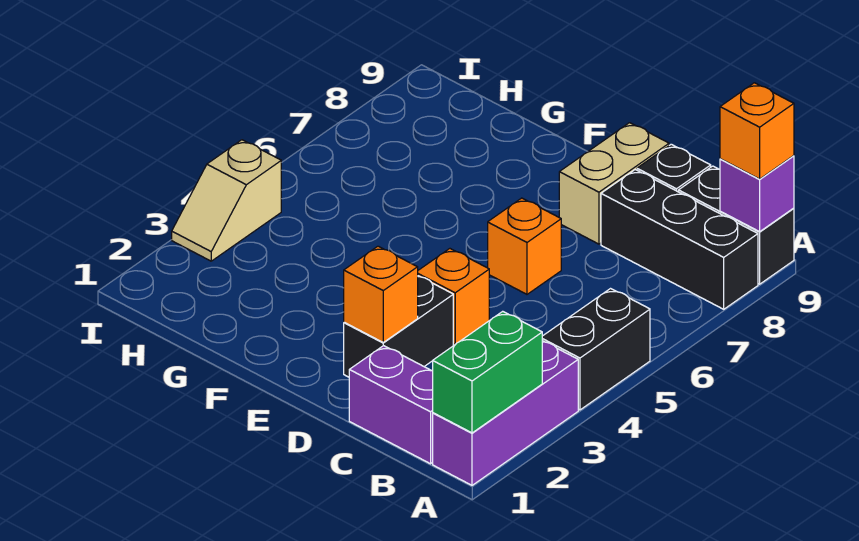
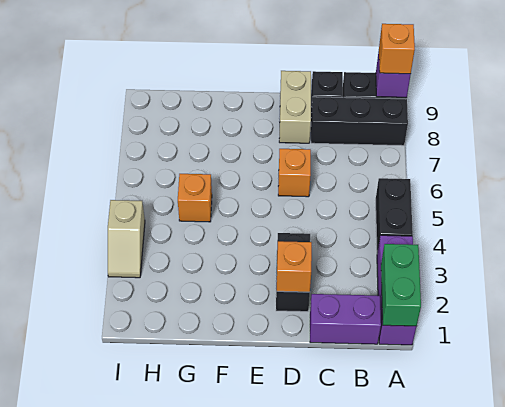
orange brick D4 level 1 -> orange brick G5 level 1

